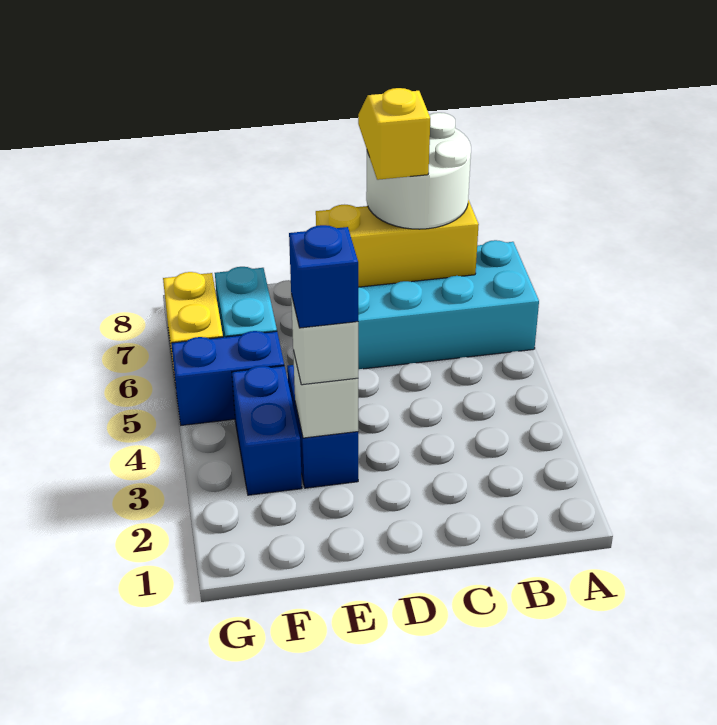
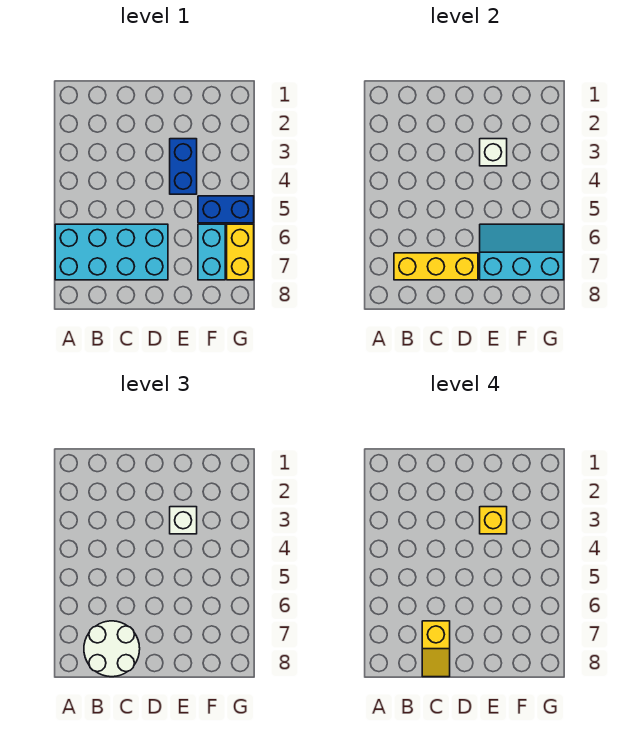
blue brick E3 level 4 -> yellow brick E3 level 4
none -> cyan slope E6:G7 level 2 top 7
blue brick F3:F4 level 1 -> none

